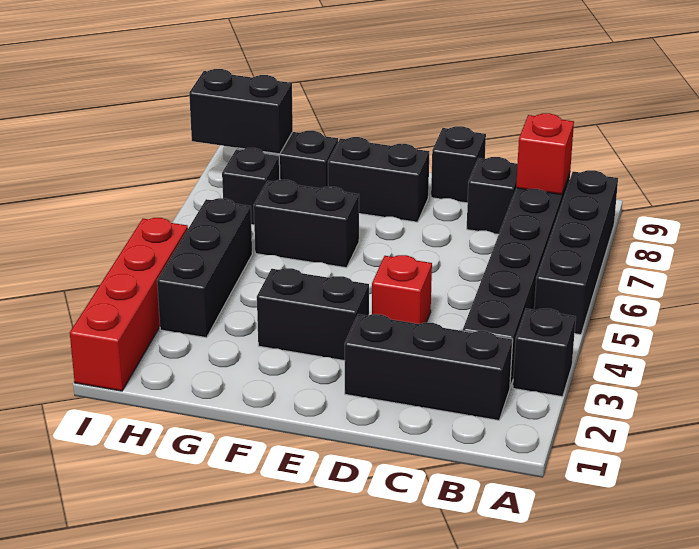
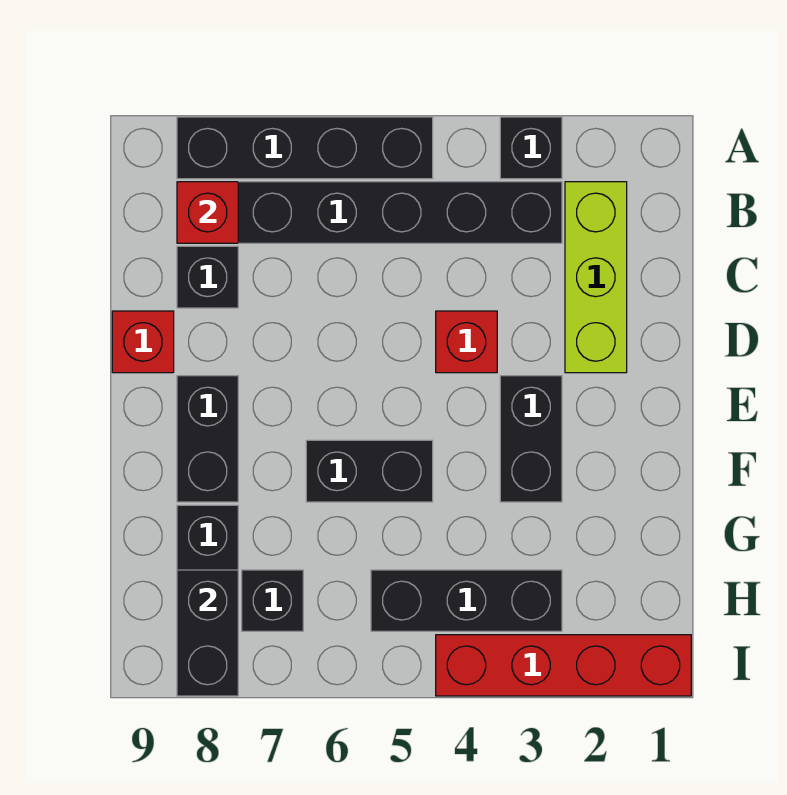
black brick B2:D2 level 1 -> lime brick B2:D2 level 1
black brick D9 level 1 -> red brick D9 level 1
black brick F6:G6 level 1 -> black brick F5:F6 level 1

